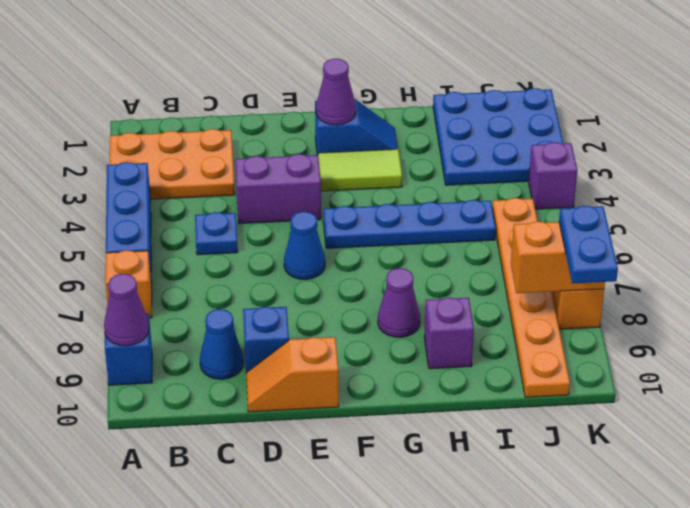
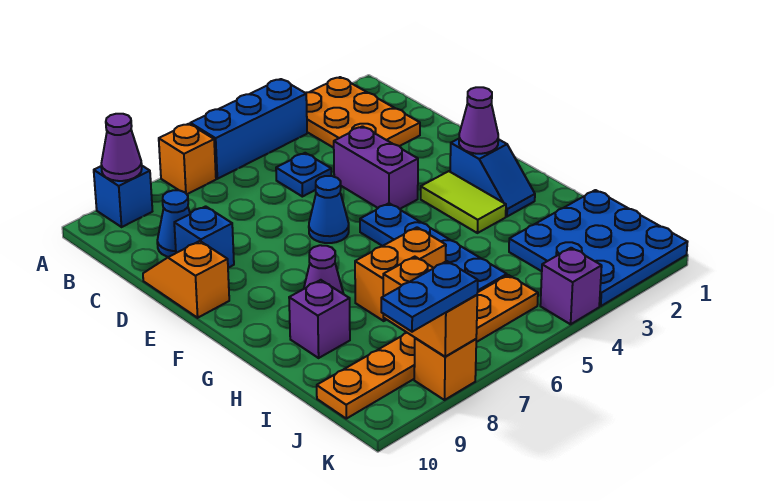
none -> orange brick H6:H7 level 1

